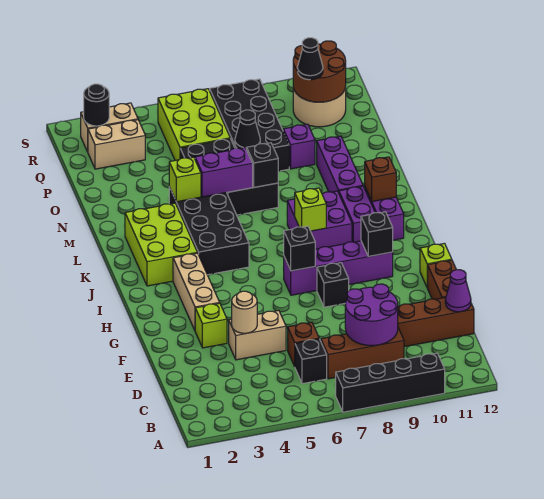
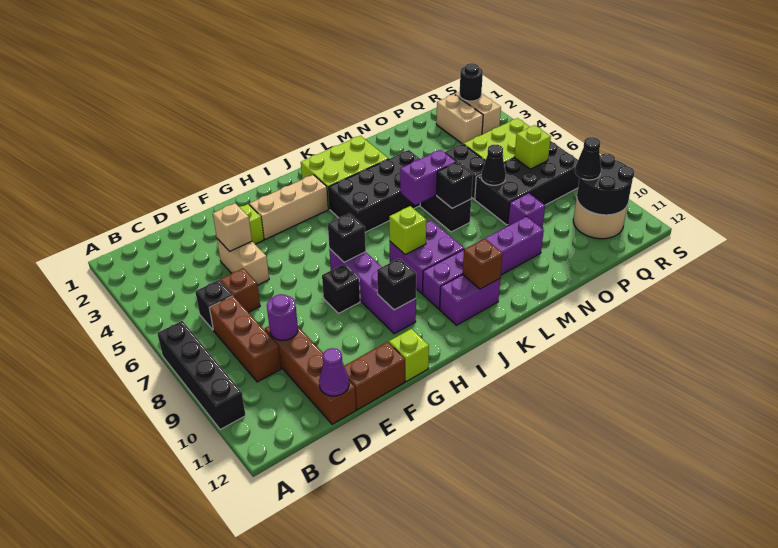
purple round brick C8:D9 level 2 -> purple round brick D9 level 2
tan round brick E4 level 2 -> tan brick E4 level 2
lime brick M4 level 2 -> lime brick Q7 level 2
purple brick M5:M6 level 2 -> purple brick L6:M6 level 2
brown round brick Q10:R11 level 2 -> black round brick Q10:R11 level 2

